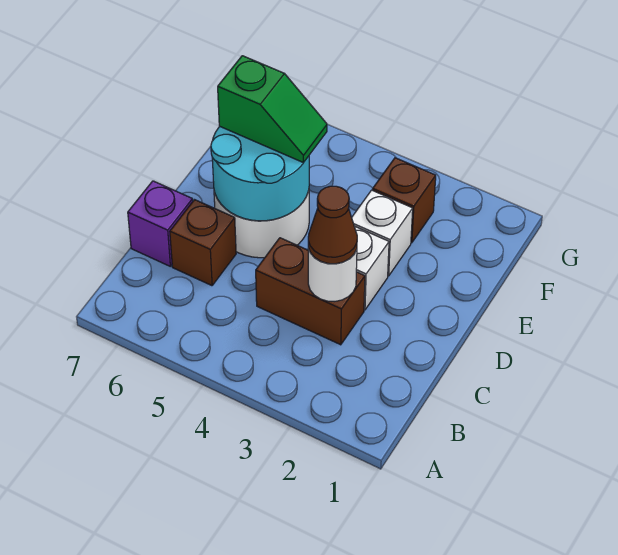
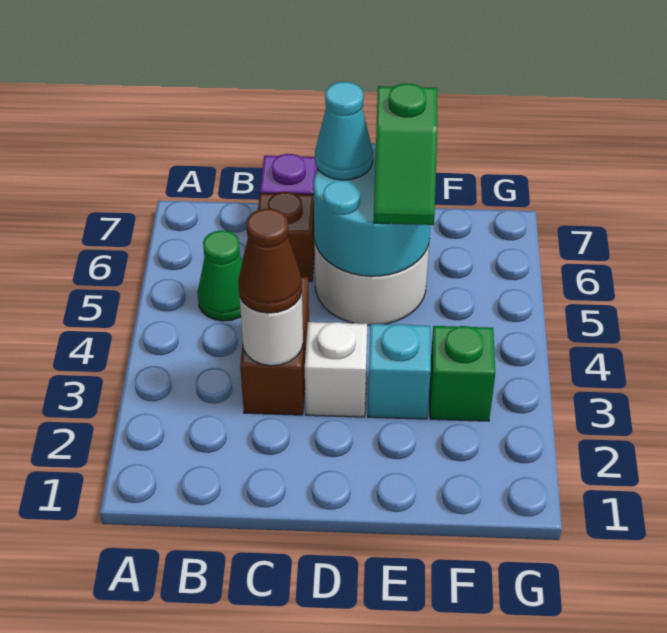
none -> green cone B5 level 1
none -> cyan cone D6 level 3
white brick E3 level 1 -> cyan brick E3 level 1
brown brick F3 level 1 -> green brick F3 level 1

